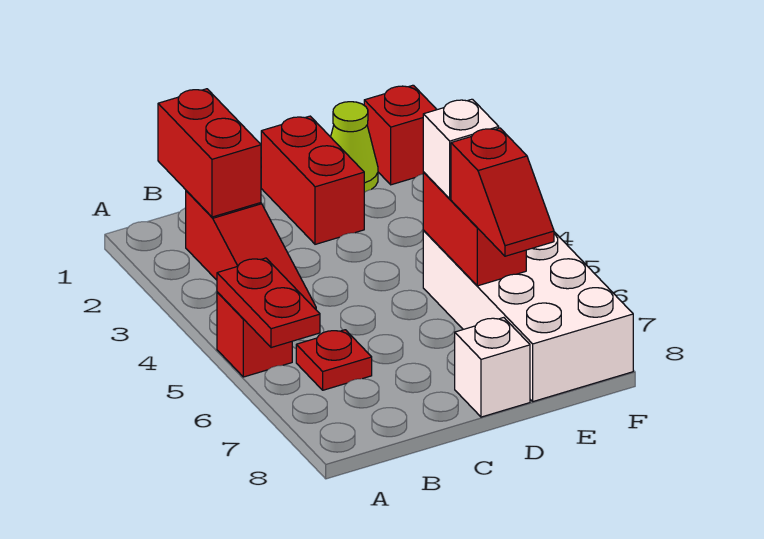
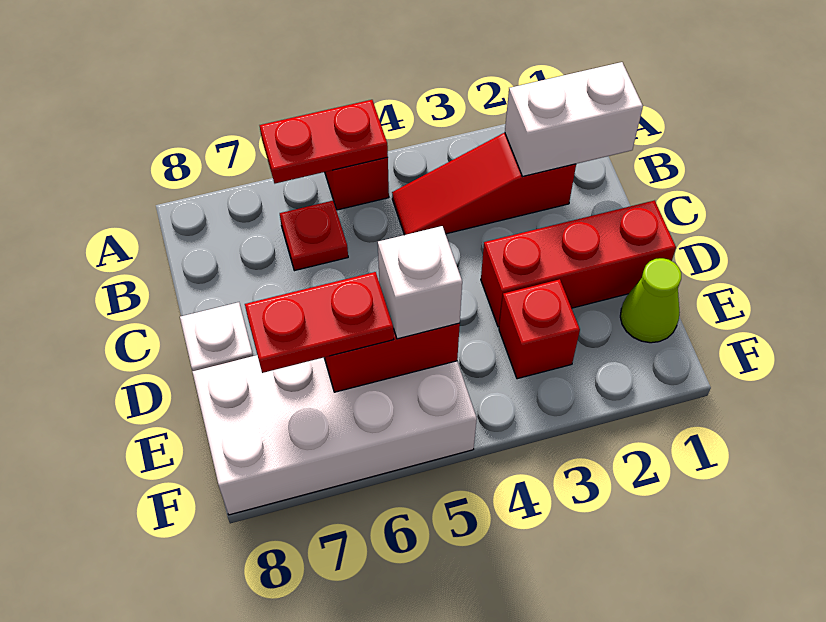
red brick B1:B2 level 2 -> white brick B1:B2 level 2
red brick D1:D2 level 1 -> red brick D1:D3 level 1
red slope E6:E7 level 3 top 6 -> red plate E6:E7 level 3
red brick F1 level 1 -> red brick E3 level 1

